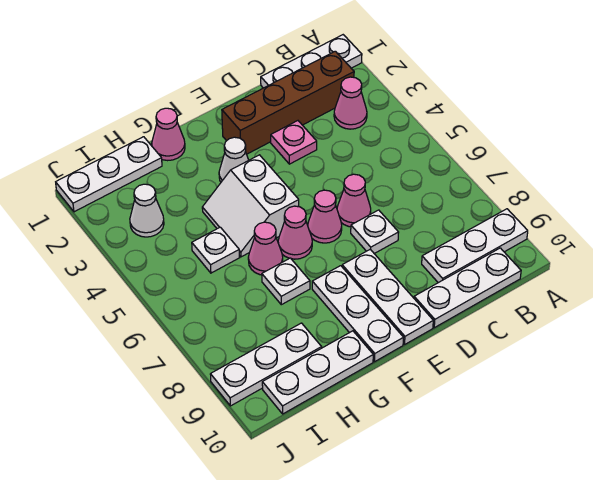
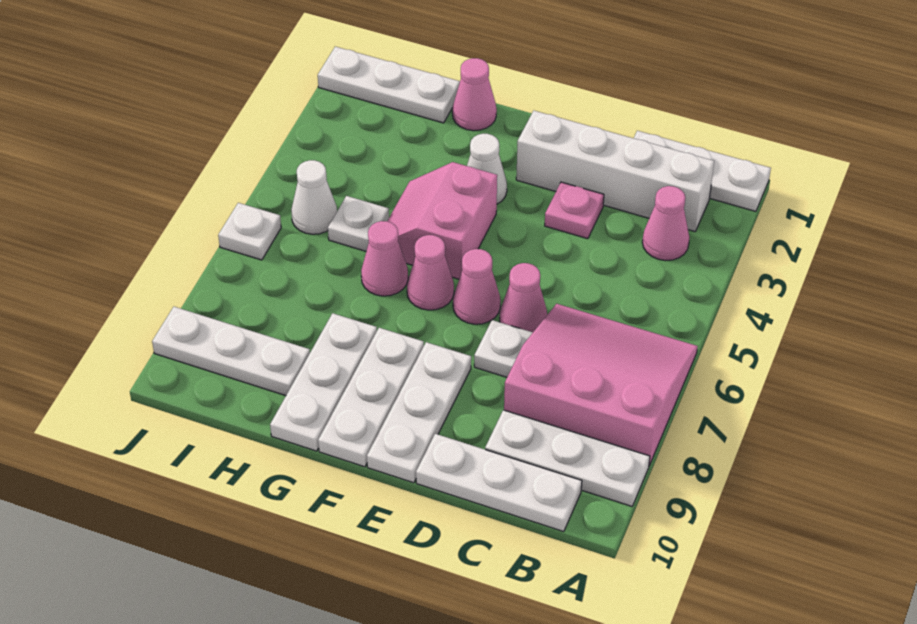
none -> pink slope A6:C8 level 1 top 8
brown brick B2:E2 level 1 -> white brick B2:E2 level 1
white slope F4:G5 level 1 top F -> pink slope F4:G5 level 1 top F
white plate G7 level 1 -> white plate J6 level 1
white plate G10:I10 level 1 -> white plate G8:G10 level 1
white cone I3 level 1 -> white cone I5 level 1

